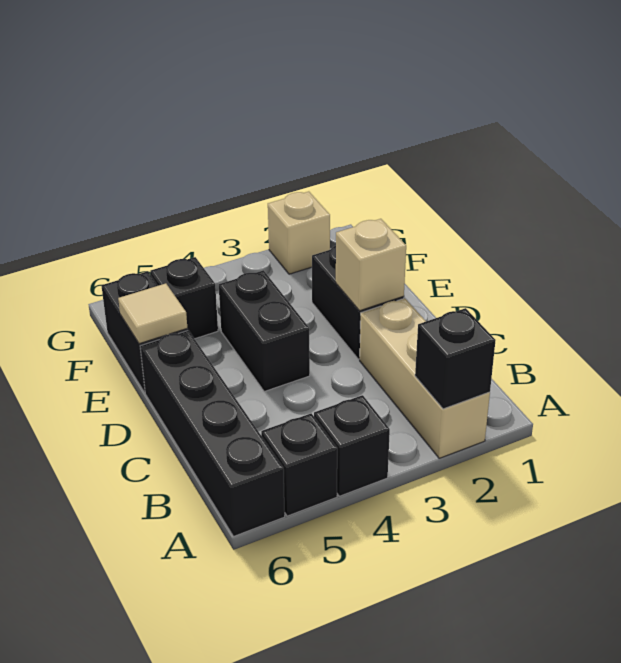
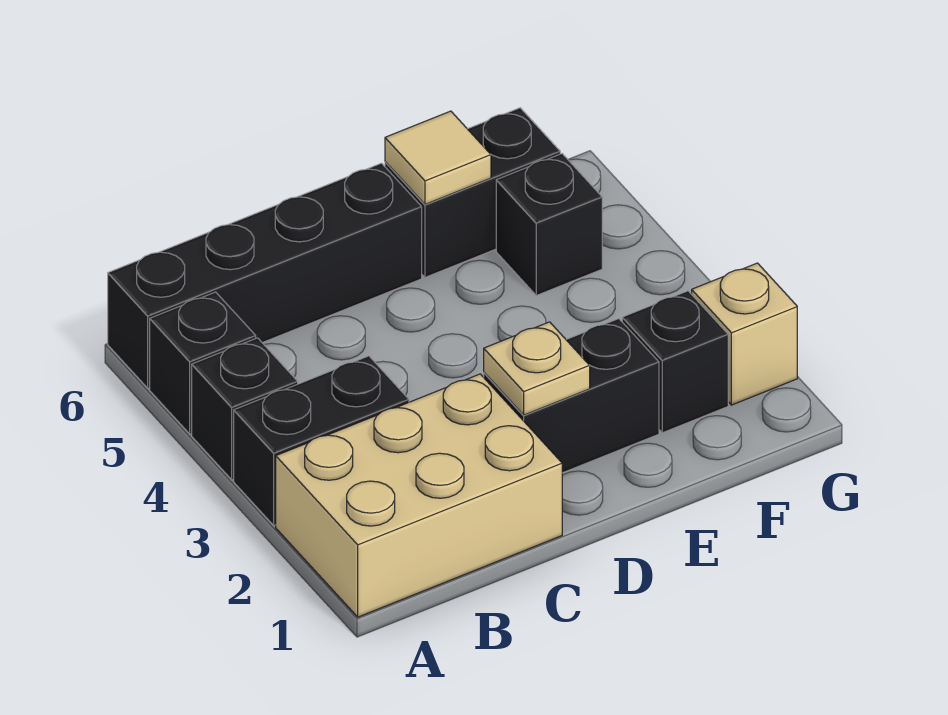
tan brick A2:C2 level 1 -> tan brick A1:C2 level 1
black brick A2 level 2 -> black brick F2 level 1
tan brick D2 level 2 -> tan plate D2 level 2
black brick D4:E4 level 1 -> black brick A3:B3 level 1

